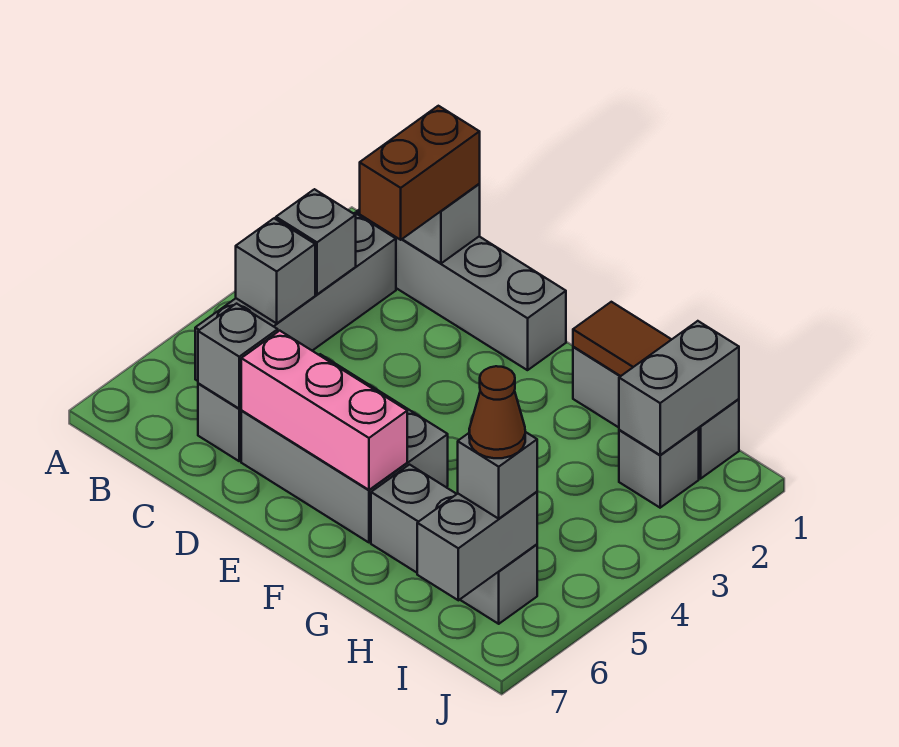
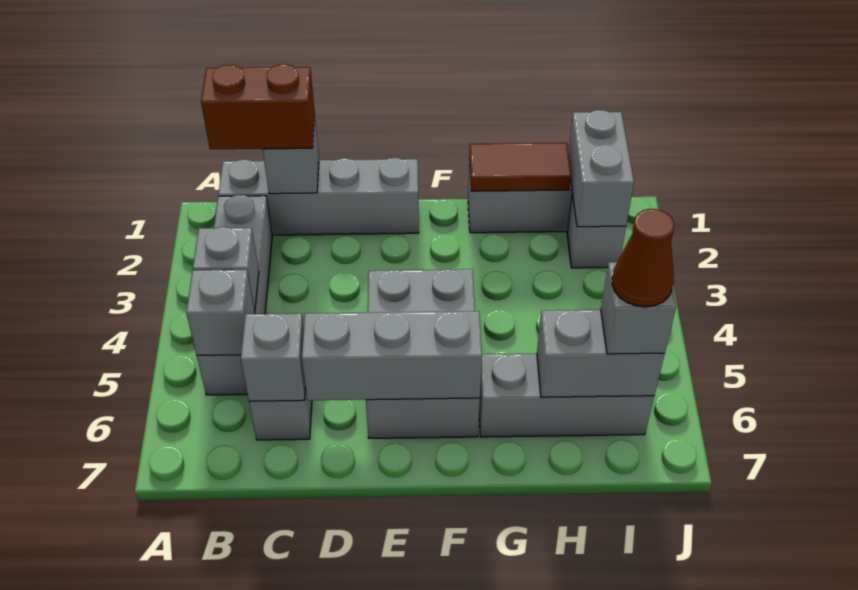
grey brick B3 level 2 -> grey brick B5 level 2
brown brick C1:C2 level 3 -> brown brick B1:C1 level 3
grey brick D5:F6 level 1 -> grey brick E4:F6 level 1
pink brick D6:F6 level 2 -> grey brick D6:F6 level 2
grey brick I6:I7 level 2 -> grey brick H6:I6 level 2

